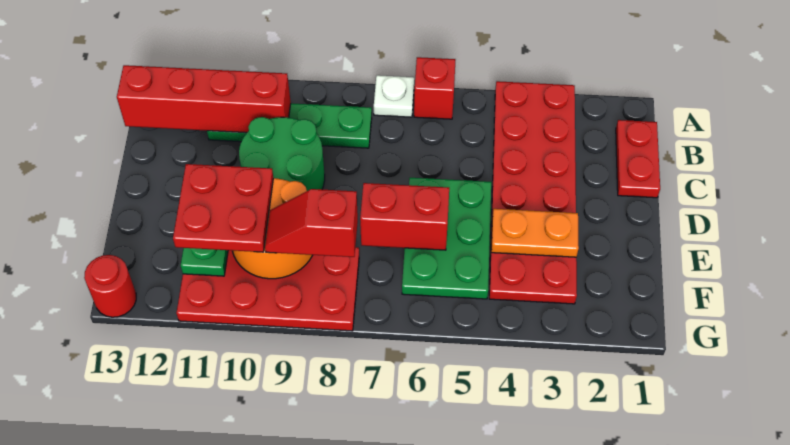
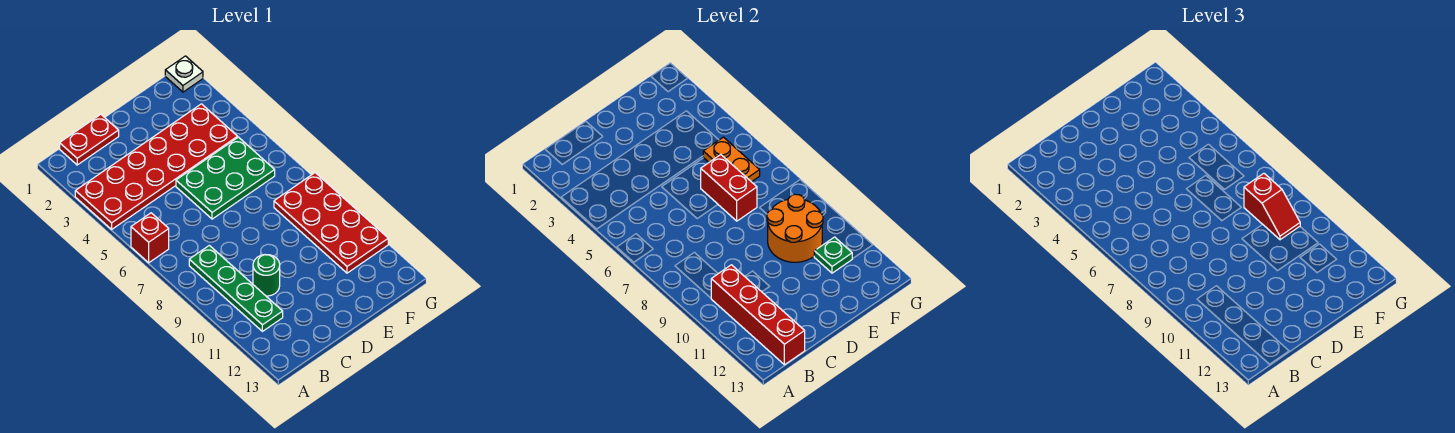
white plate A7 level 1 -> white plate G1 level 1
green round brick C9:D10 level 1 -> green round brick C10 level 1
orange plate E3:E4 level 2 -> orange plate F5:F6 level 2
red plate E10:F11 level 3 -> none
red round brick G13 level 1 -> none

